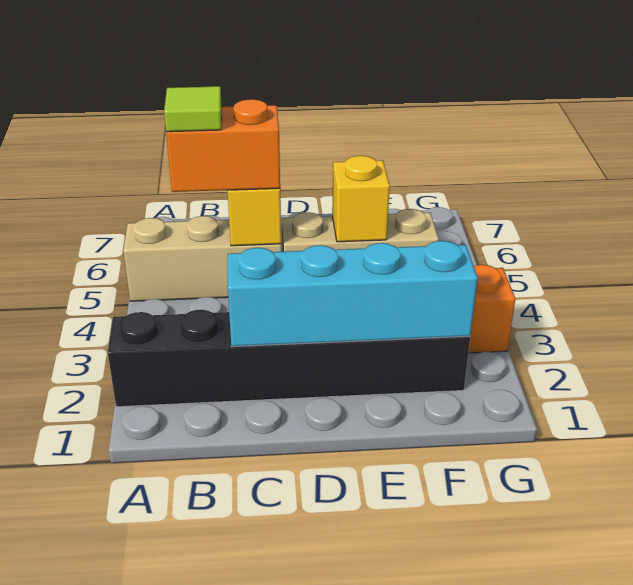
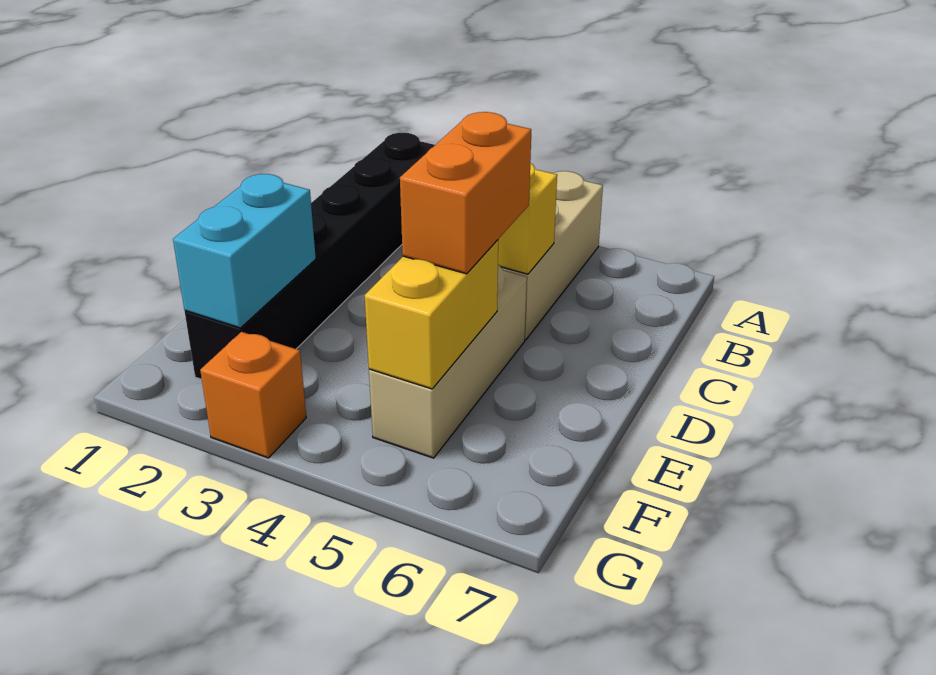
orange brick B5:C5 level 3 -> orange brick D5:E5 level 3
lime tile B5 level 4 -> none
cyan brick C2:F2 level 2 -> cyan brick E2:F2 level 2
yellow brick E5 level 2 -> yellow brick E5:F5 level 2

